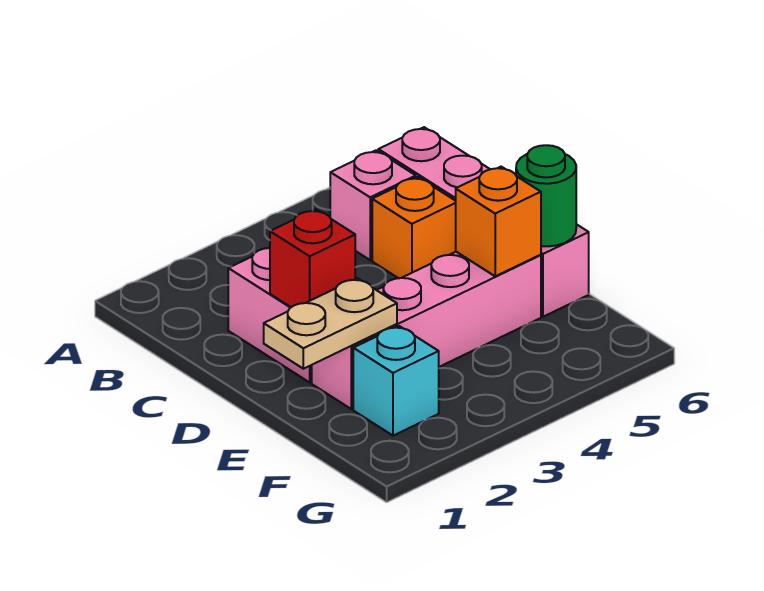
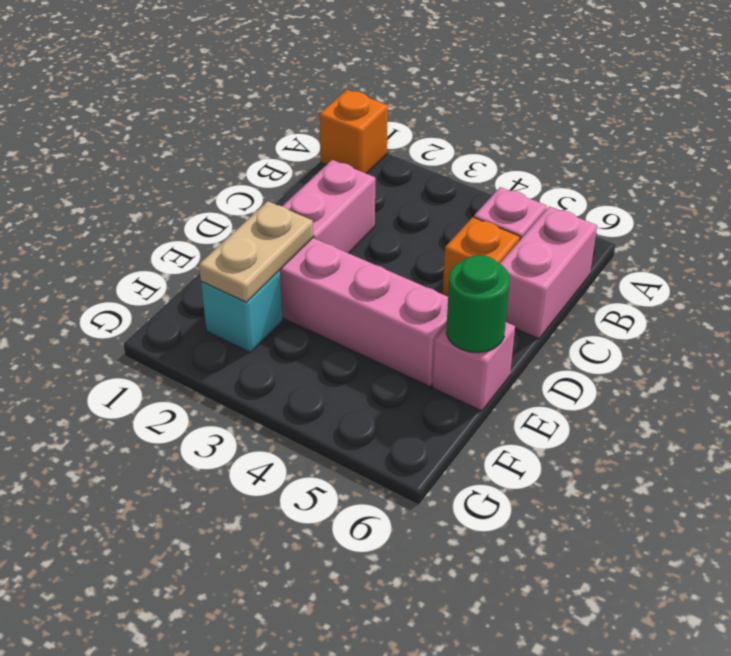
red brick D2 level 2 -> none
tan plate E1:E2 level 2 -> tan plate E2:F2 level 2
orange brick E5 level 2 -> orange brick A1 level 1

